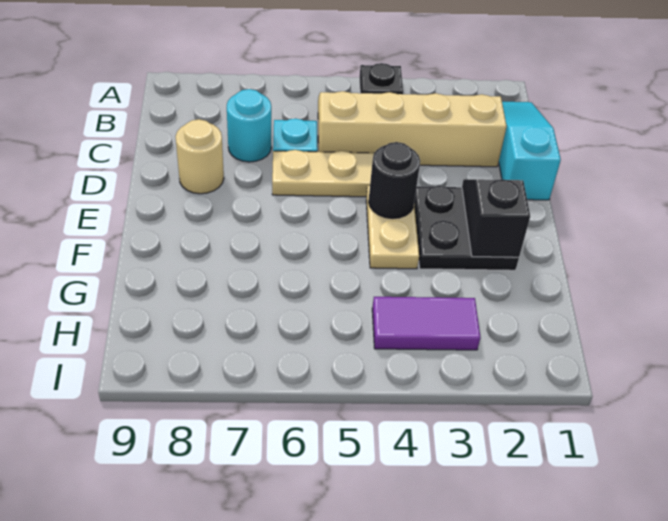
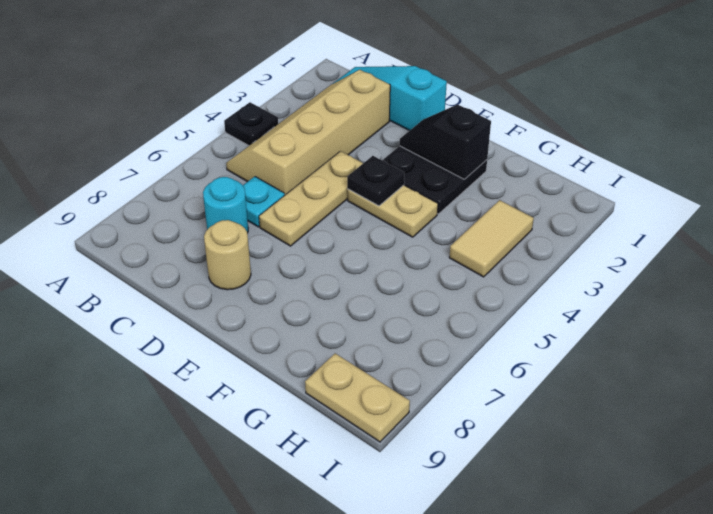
black round brick E4 level 2 -> black plate E4 level 2
purple tile H3:H4 level 1 -> tan tile H3:H4 level 1
none -> tan plate H9:I9 level 1

